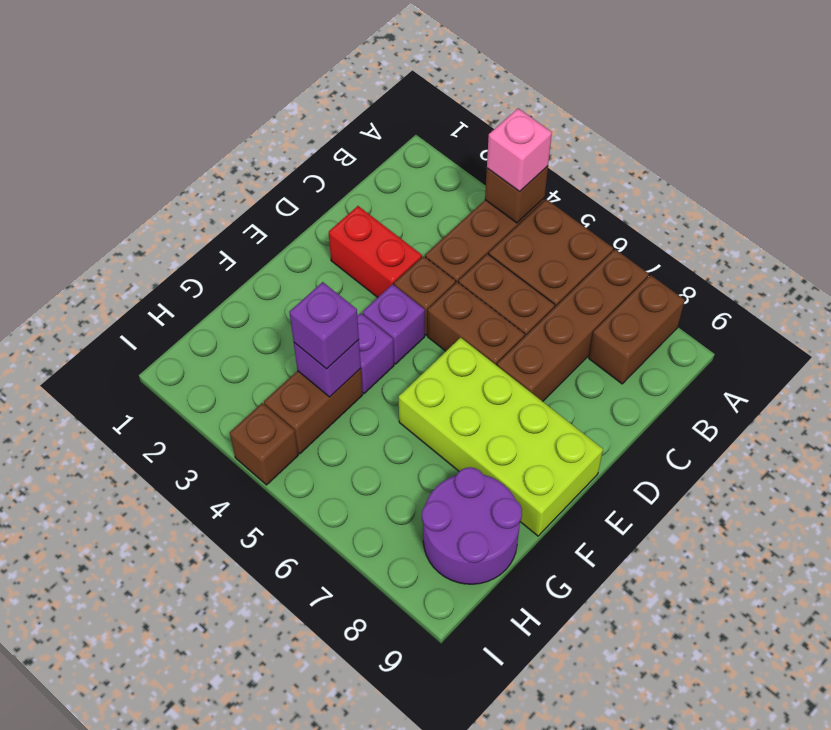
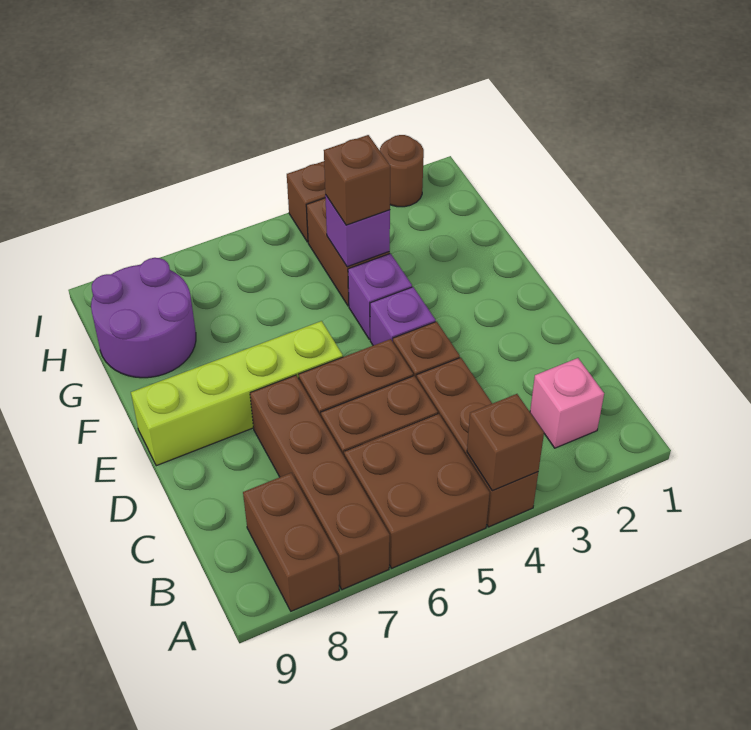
pink brick A4 level 3 -> pink brick B2 level 1
red brick D2:D3 level 1 -> none
lime brick E6:F9 level 1 -> lime brick E6:E9 level 1
purple brick G4 level 3 -> brown brick G4 level 3
none -> brown round brick I2 level 1

